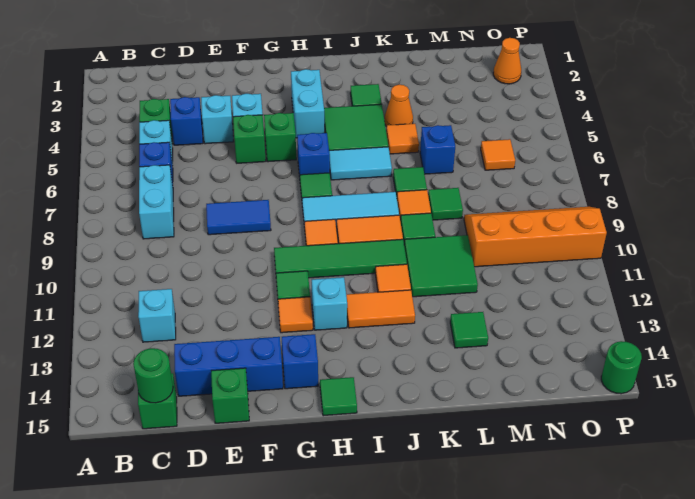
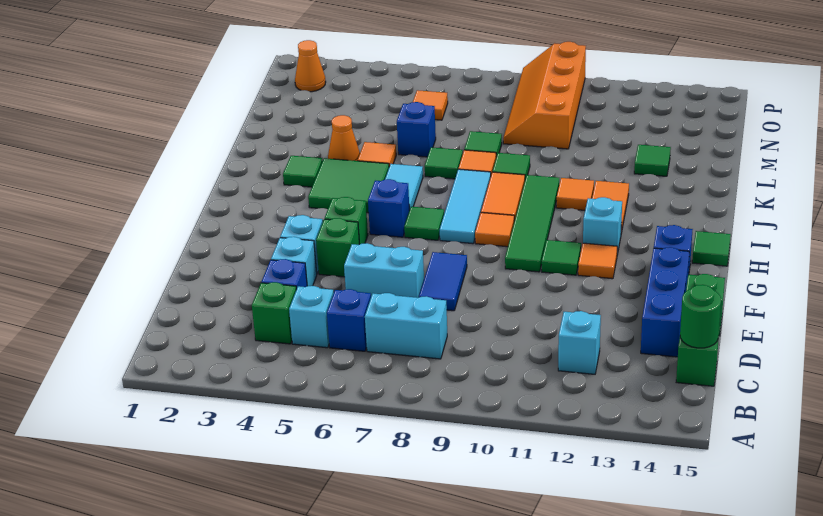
cyan brick H3:H4 level 1 -> cyan brick E6:E7 level 1
green tile K10:L11 level 1 -> none
green round brick P15 level 1 -> none

